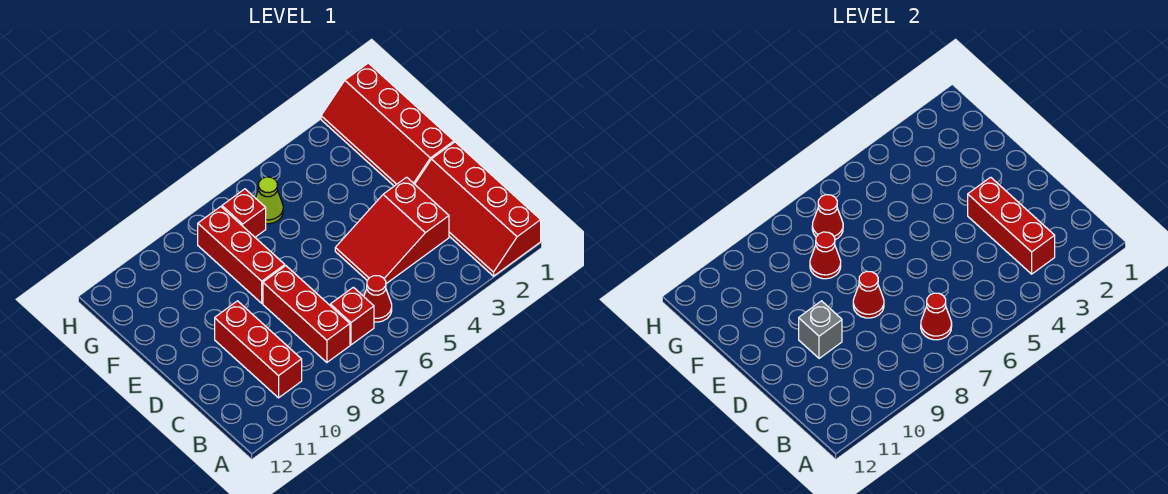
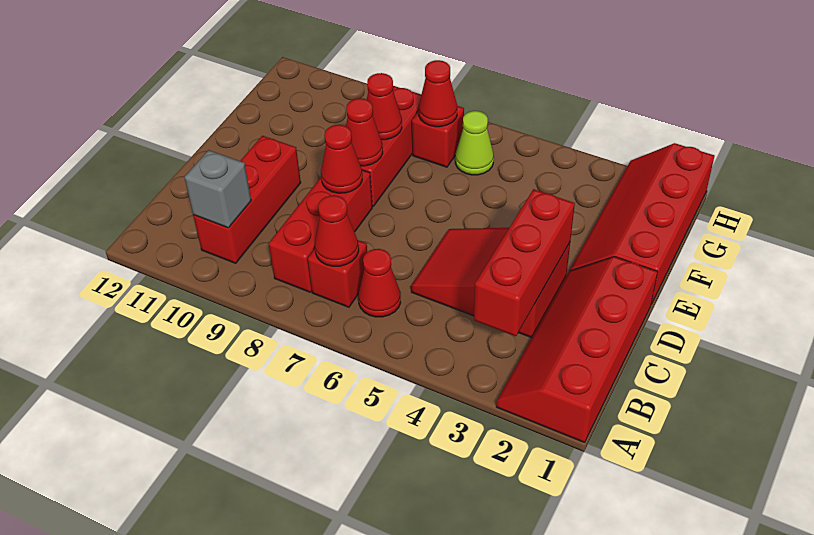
grey brick D10 level 2 -> grey brick B10 level 2
none -> red cone E8 level 2

